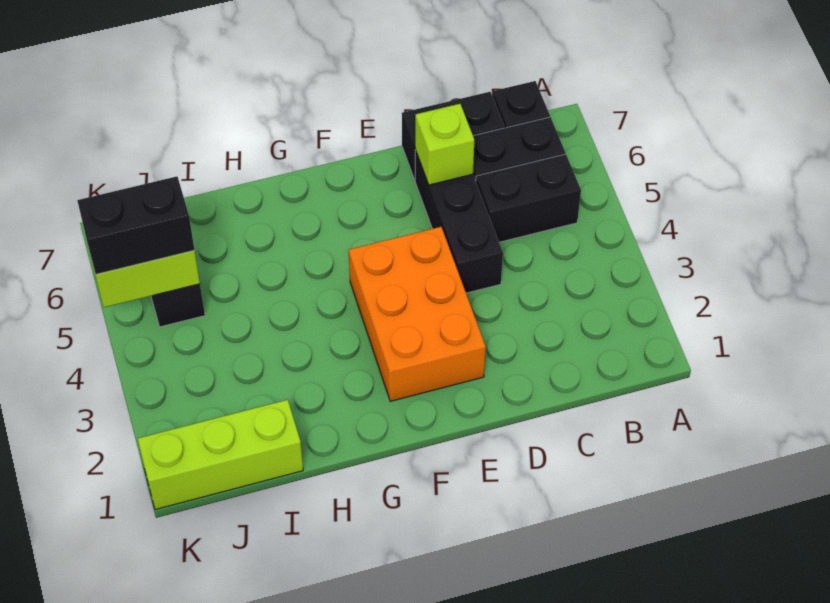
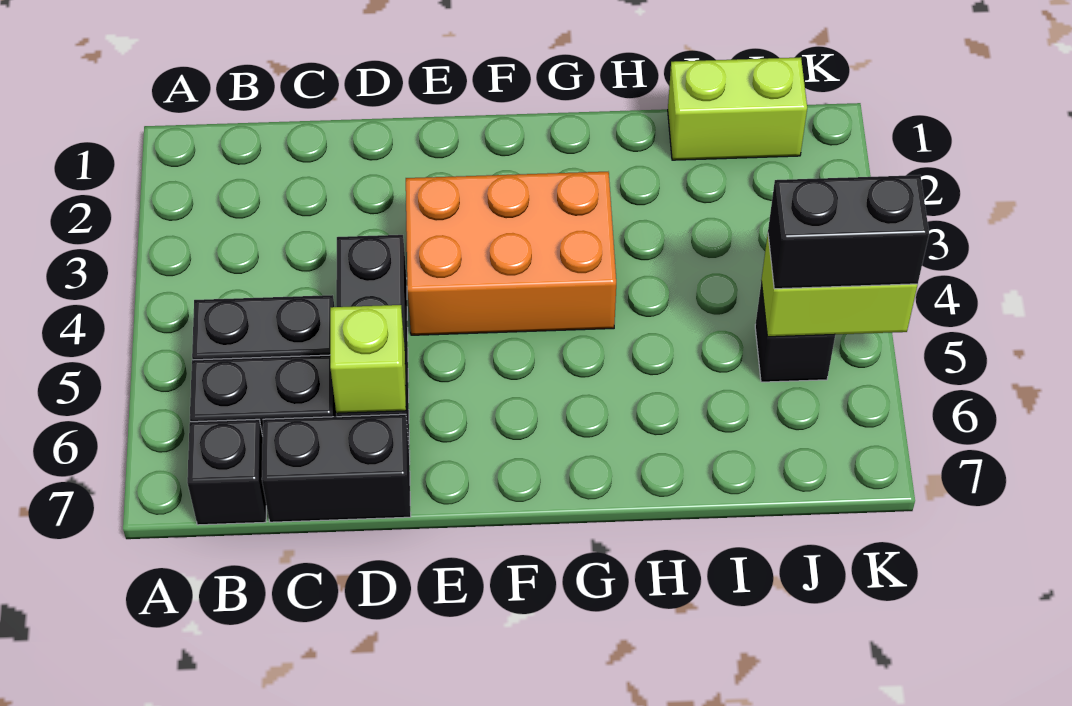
orange brick E2:F4 level 1 -> orange brick E3:G4 level 1
lime brick I1:K1 level 1 -> lime brick I1:J1 level 1

